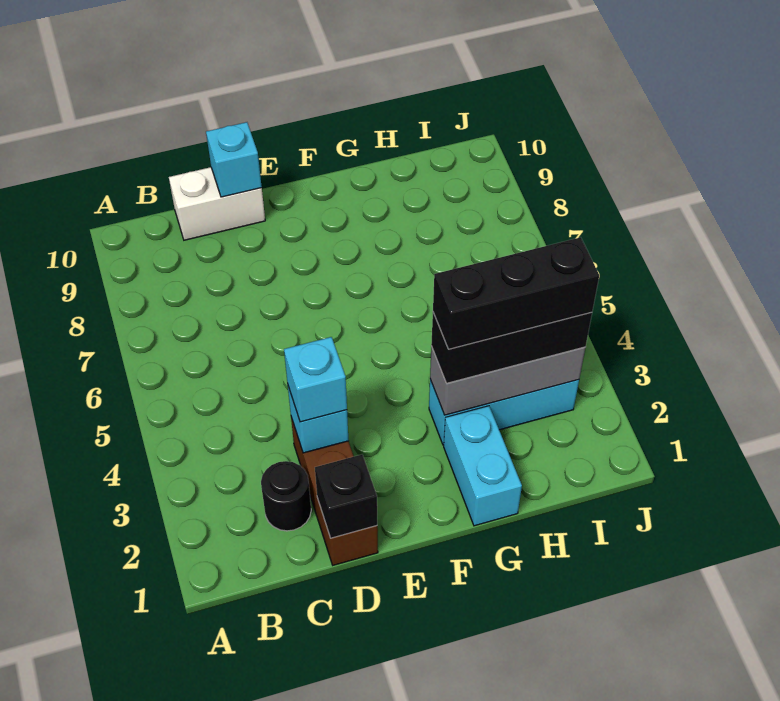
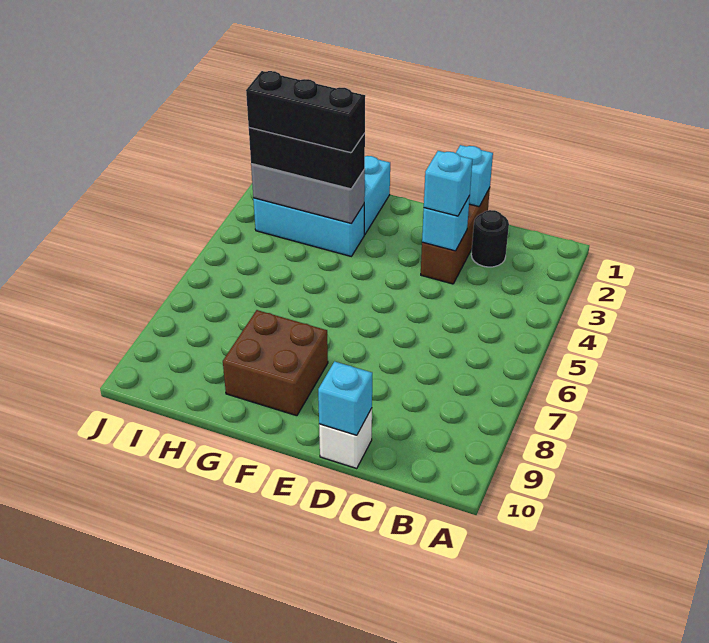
white brick C10:D10 level 1 -> white brick D10 level 1
black brick D1 level 2 -> cyan brick D1 level 2
none -> brown brick F8:G9 level 1

